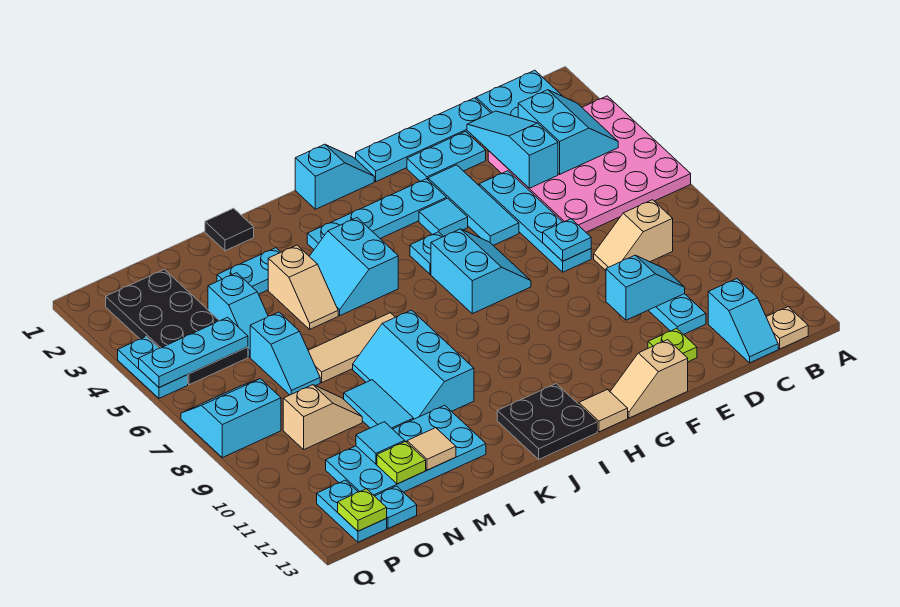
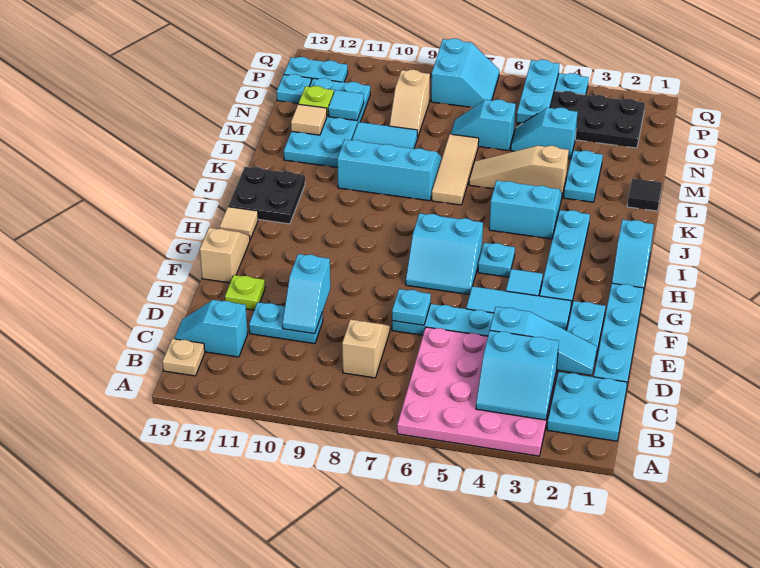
tan slope L4:L5 level 1 top 4 -> tan slope L4:L6 level 1 top 4
lime plate P13 level 2 -> none

